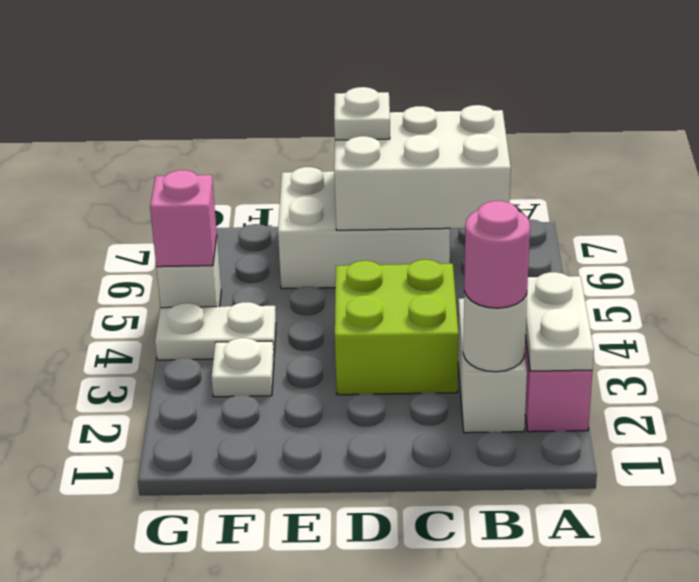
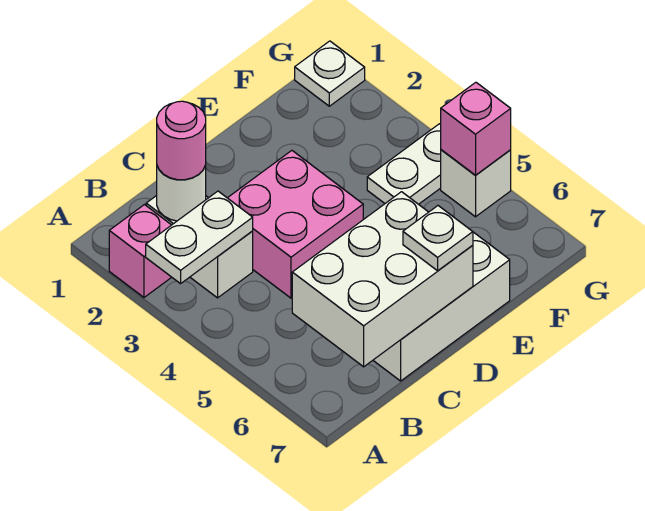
white plate A2:A3 level 2 -> white plate A3:B3 level 2
lime brick C3:D4 level 1 -> pink brick C3:D4 level 1
white plate F3 level 1 -> white plate G1 level 1

